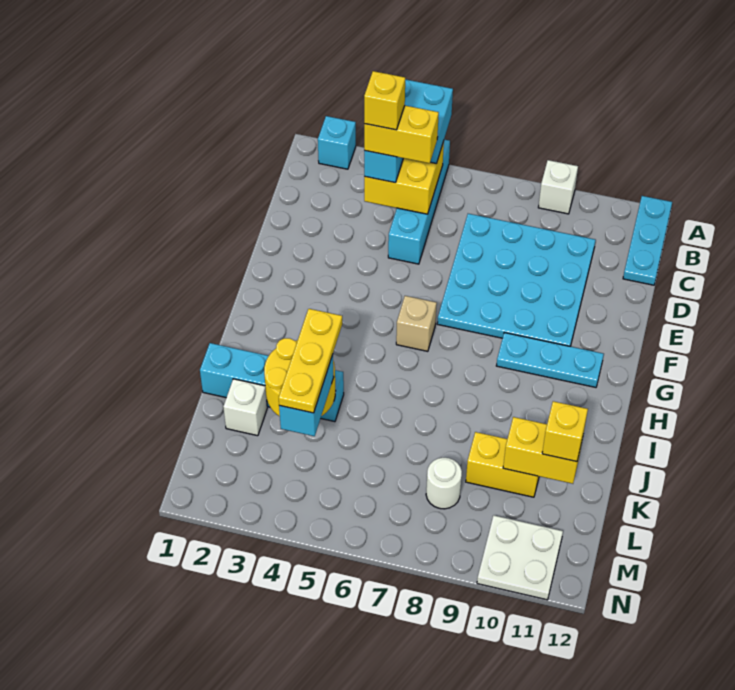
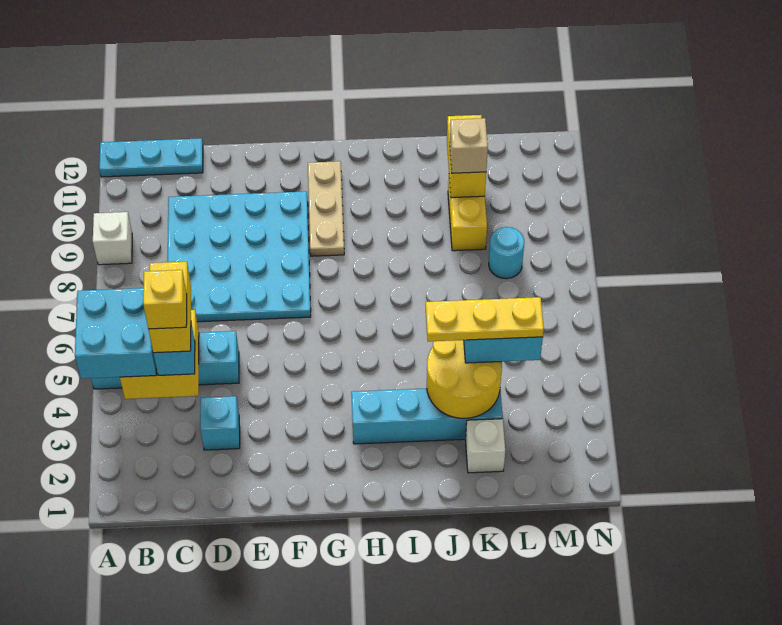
cyan brick A2 level 1 -> cyan brick D3 level 1
tan brick G6 level 1 -> tan brick K10 level 3
cyan plate G9:G11 level 1 -> tan plate G9:G11 level 1
cyan brick J1:J4 level 1 -> cyan brick H3:K3 level 1
yellow brick K11 level 3 -> none
white round brick L8 level 1 -> cyan round brick L8 level 1
white plate M10:N11 level 1 -> none

